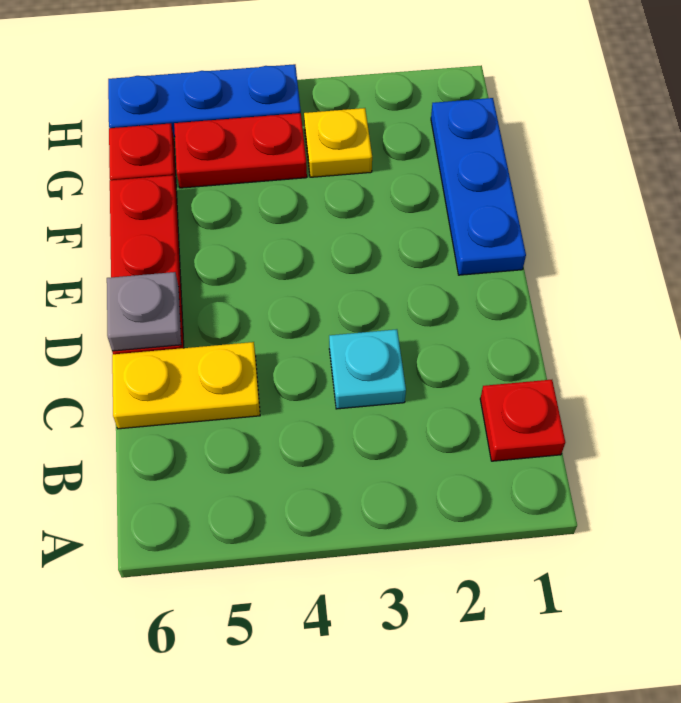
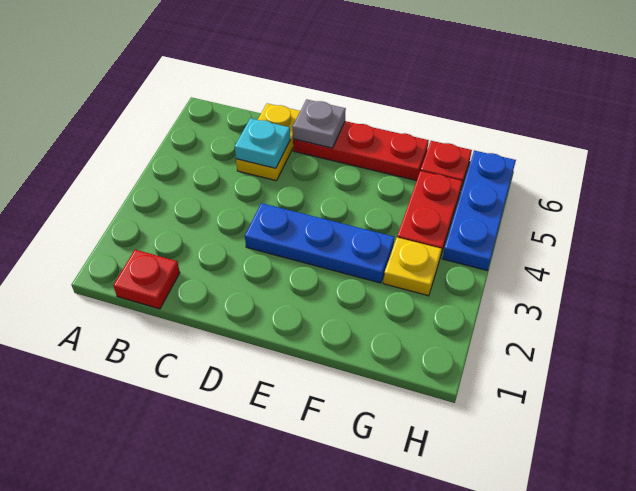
cyan plate C3 level 1 -> cyan plate C5 level 2
blue plate E1:G1 level 1 -> blue plate D3:F3 level 1

